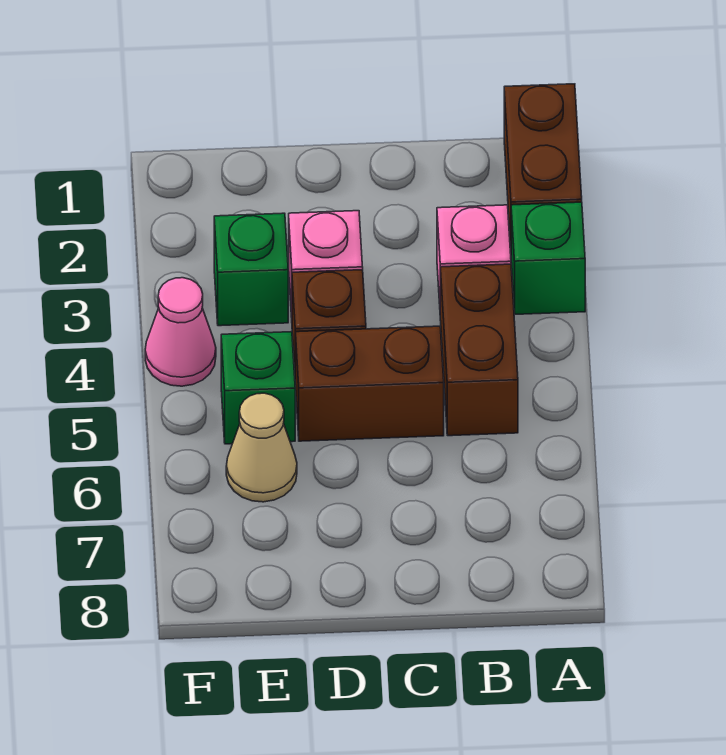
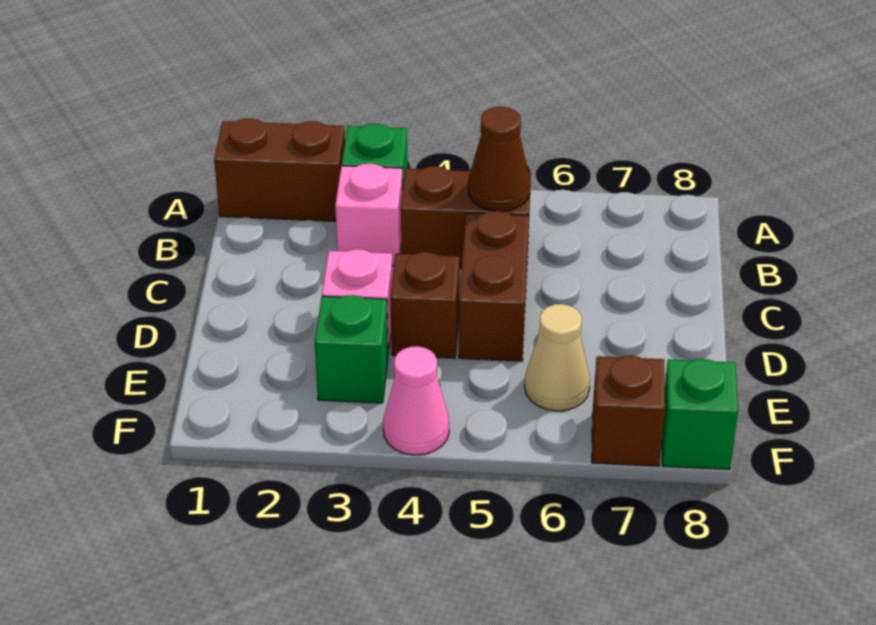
none -> brown cone B5 level 2
green brick E5 level 1 -> green brick F8 level 1
none -> brown brick F7 level 1

